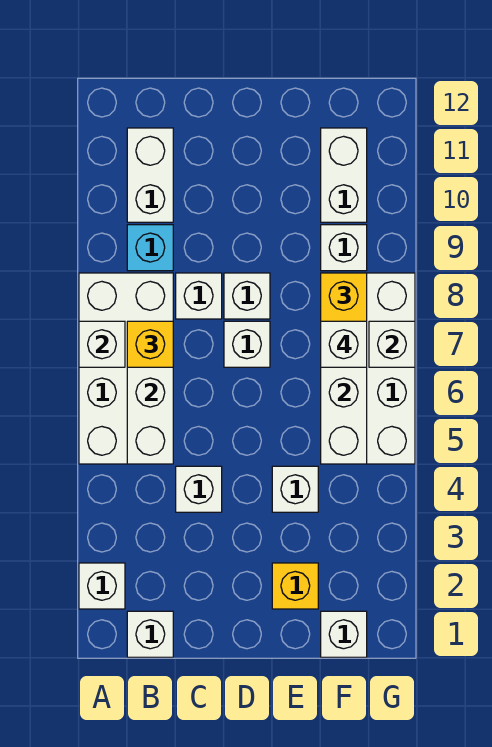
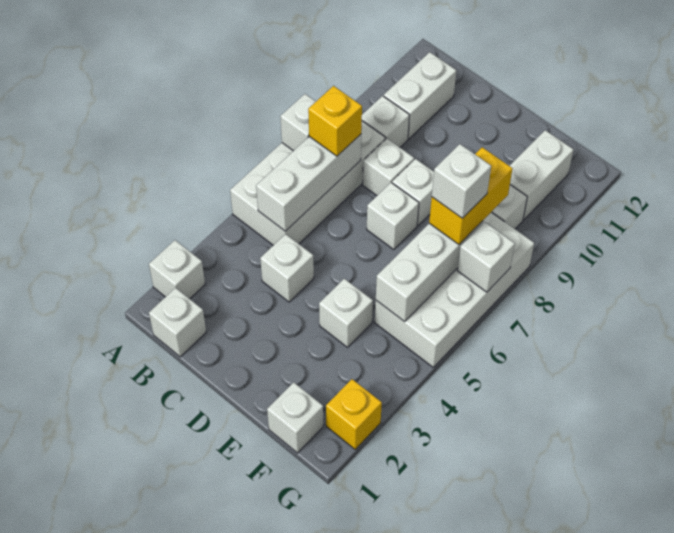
cyan brick B9 level 1 -> white brick B9 level 1
yellow brick E2 level 1 -> yellow brick G2 level 1

